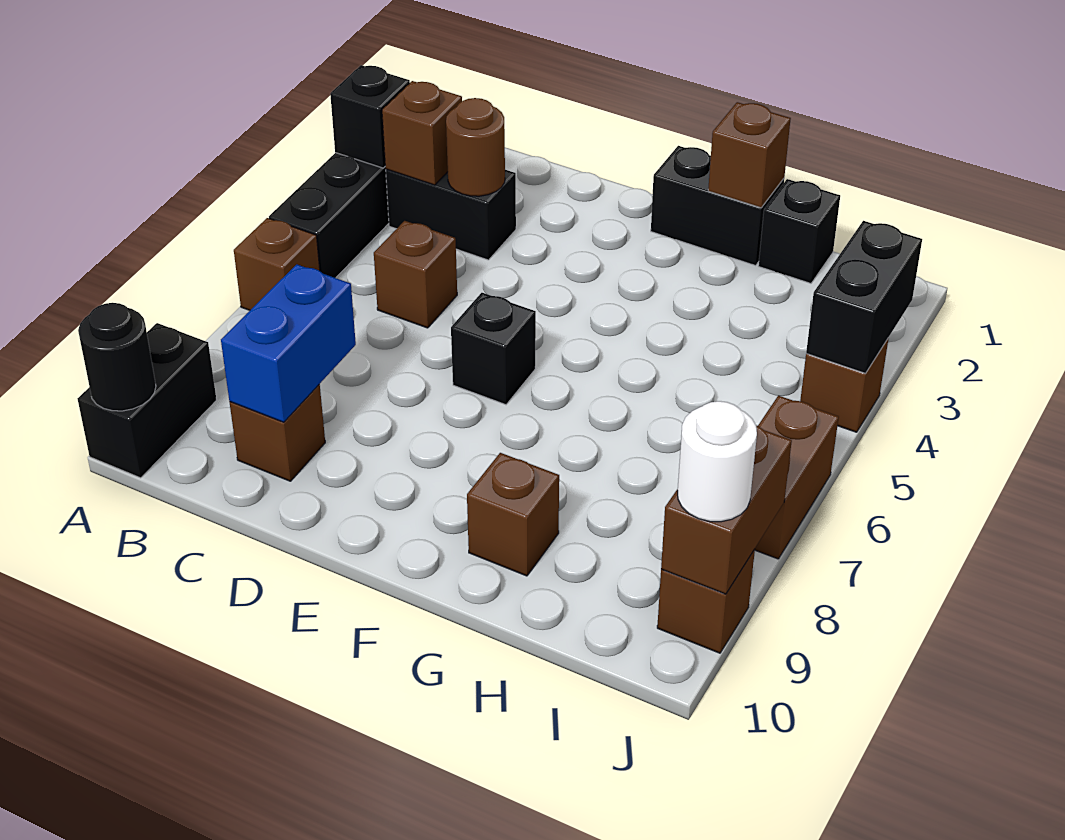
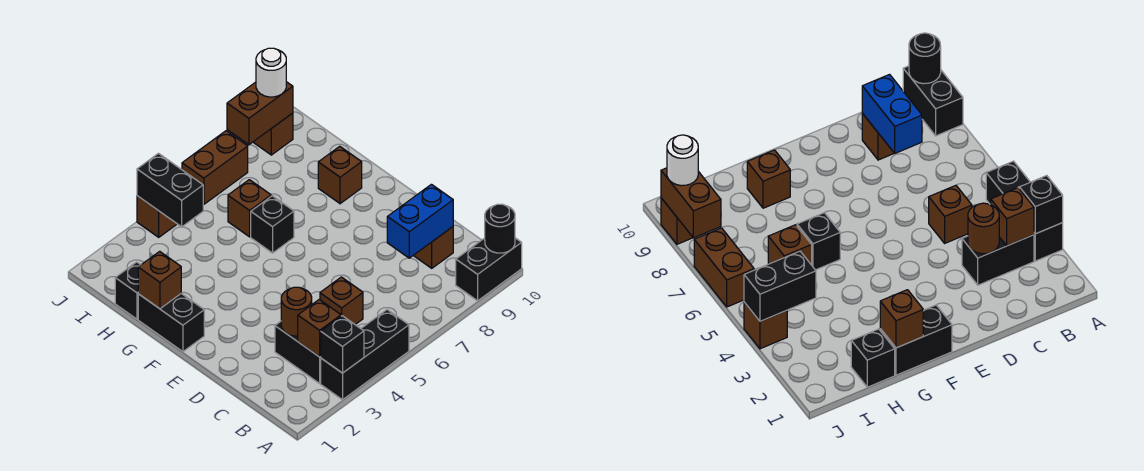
brown brick A6 level 1 -> brown brick H6 level 1
black brick E6 level 1 -> black brick G6 level 1
black brick J3:J4 level 2 -> black brick I4:J4 level 2

